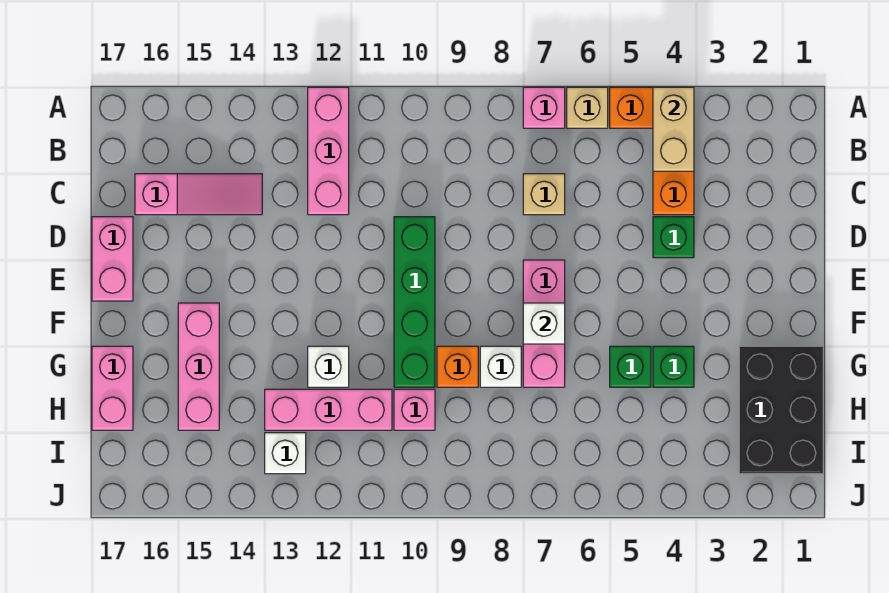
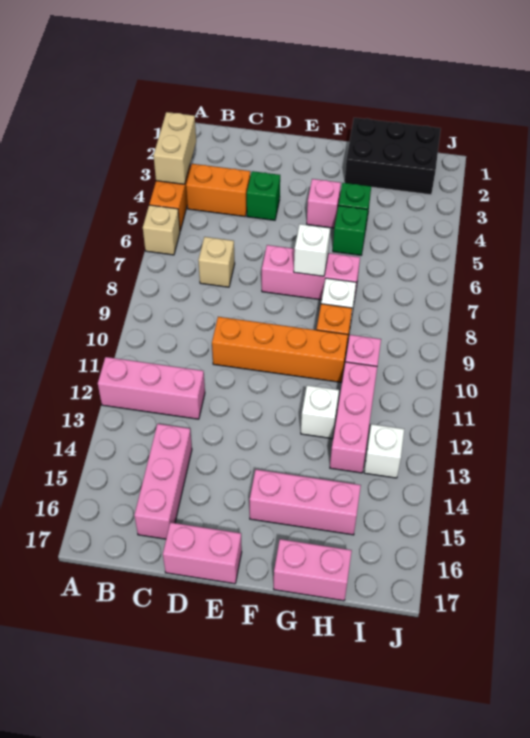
tan brick A4:B4 level 2 -> tan brick A3:A4 level 2
pink brick A7 level 1 -> pink brick F4 level 1
pink slope C14:C16 level 1 top 16 -> pink brick C14:C16 level 1
green brick D10:G10 level 1 -> orange brick D10:G10 level 1

